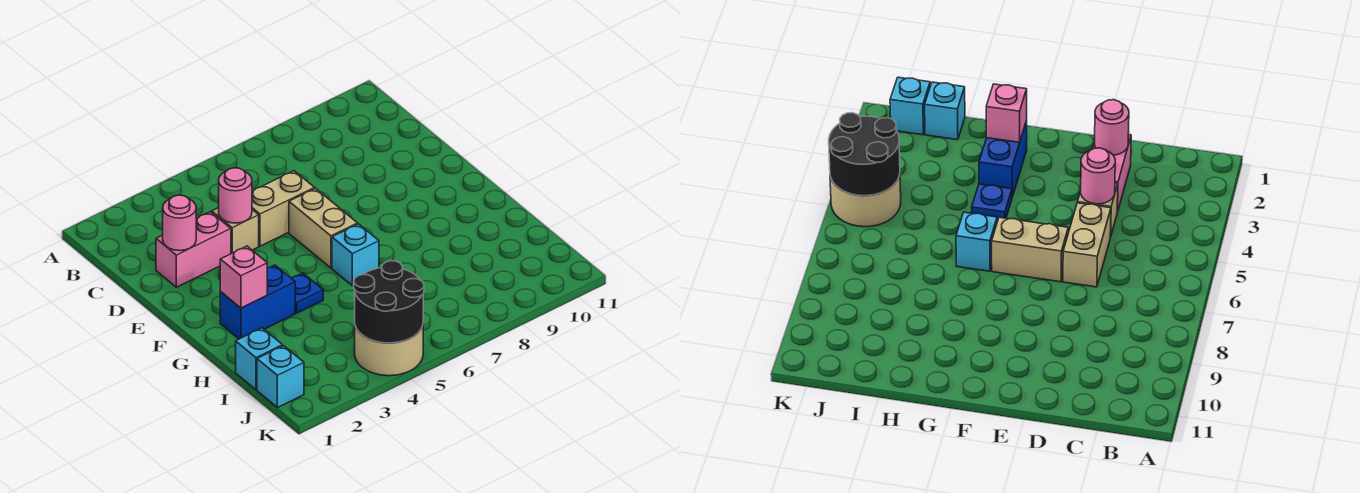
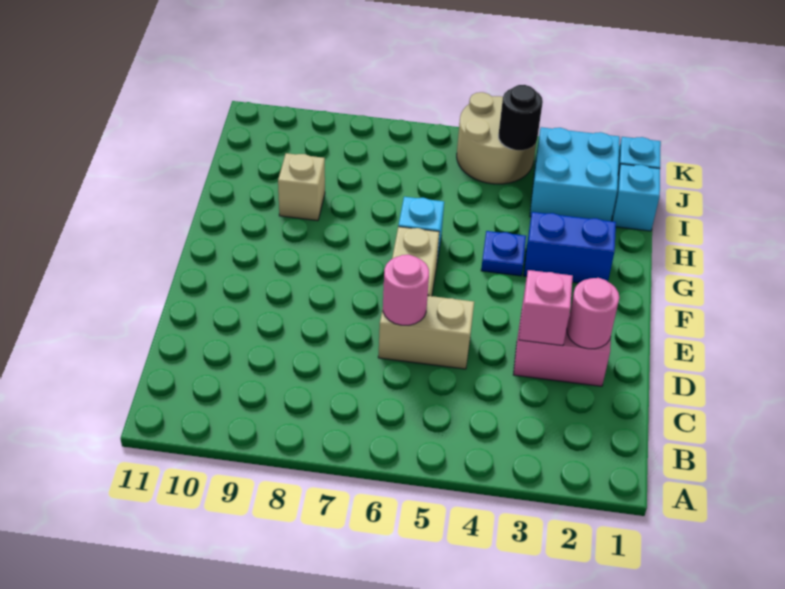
tan brick D4 level 1 -> tan brick H9 level 1
pink round brick D4 level 2 -> pink round brick D6 level 2
pink brick G2 level 2 -> pink brick D3 level 2
none -> cyan brick I2:J3 level 1
black round brick J4:K5 level 2 -> black round brick J4 level 2

